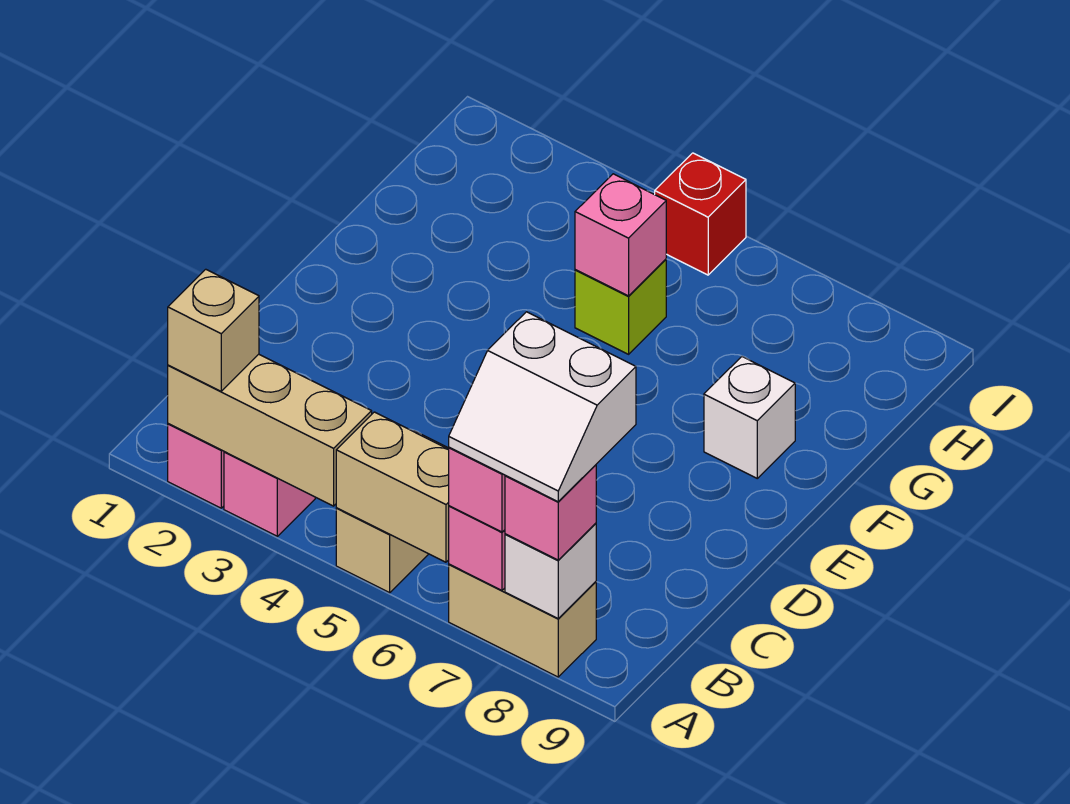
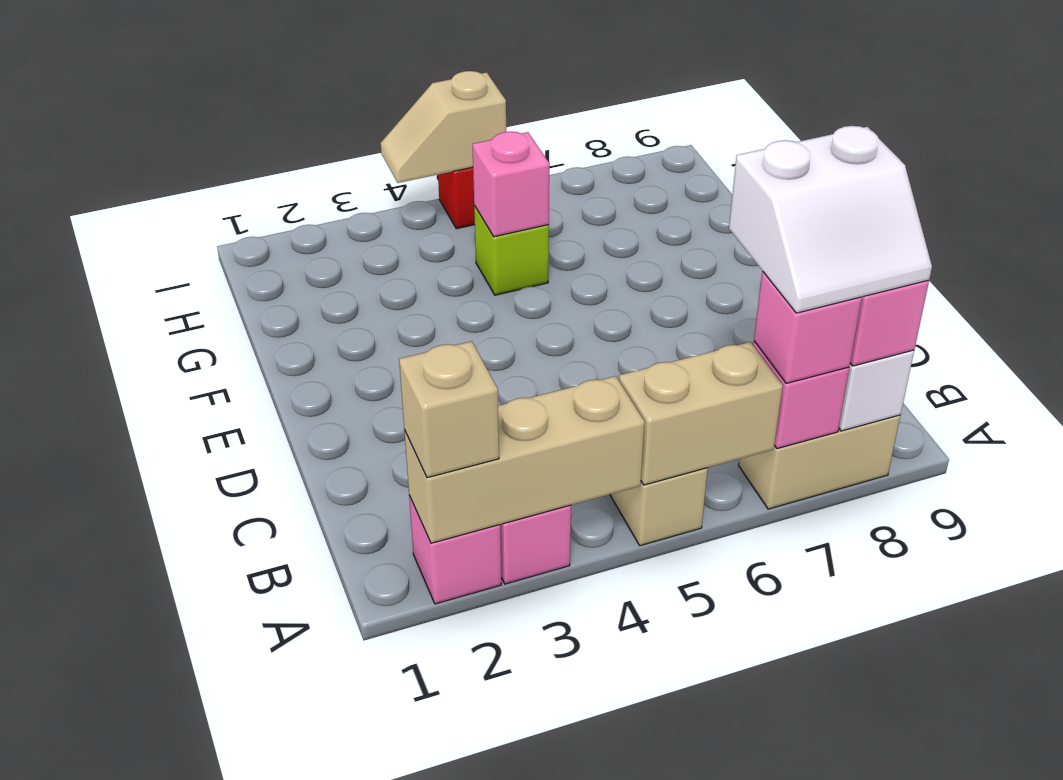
white brick F8 level 1 -> none
none -> tan slope I4:I5 level 2 top 5

